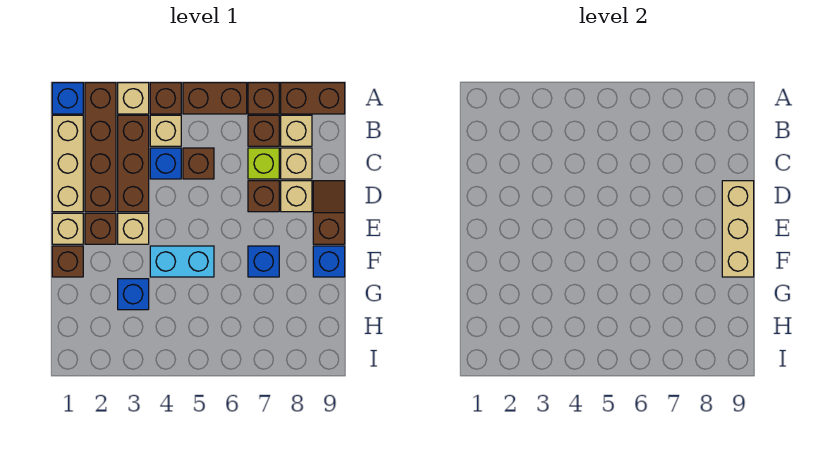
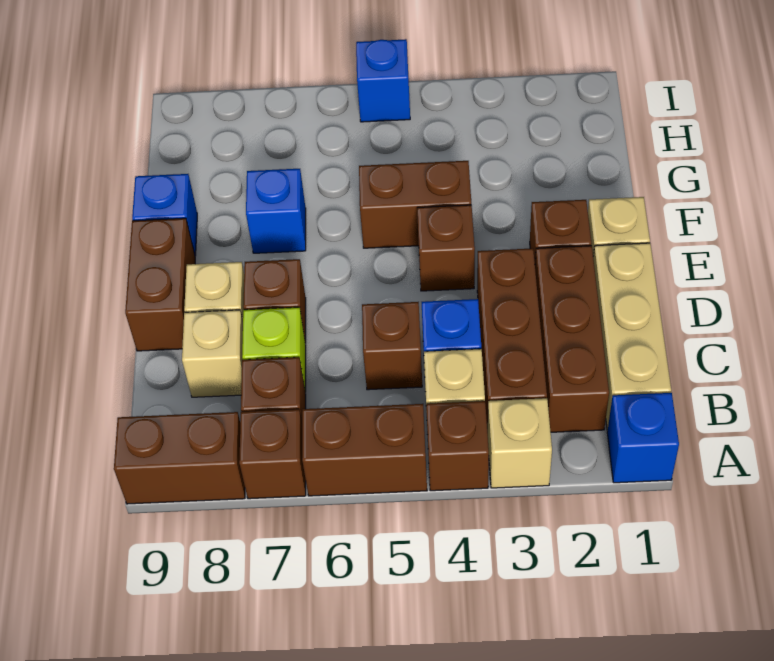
brown brick A2:D2 level 1 -> brown brick B2:D2 level 1
tan brick B8 level 1 -> none
brown slope D9:E9 level 1 top E -> brown brick D9:E9 level 1
tan brick D9:F9 level 2 -> none
tan brick E3 level 1 -> none
brown brick F1 level 1 -> brown brick E4 level 1
cyan brick F4:F5 level 1 -> brown brick F4:F5 level 1
blue brick G3 level 1 -> blue brick I5 level 1

